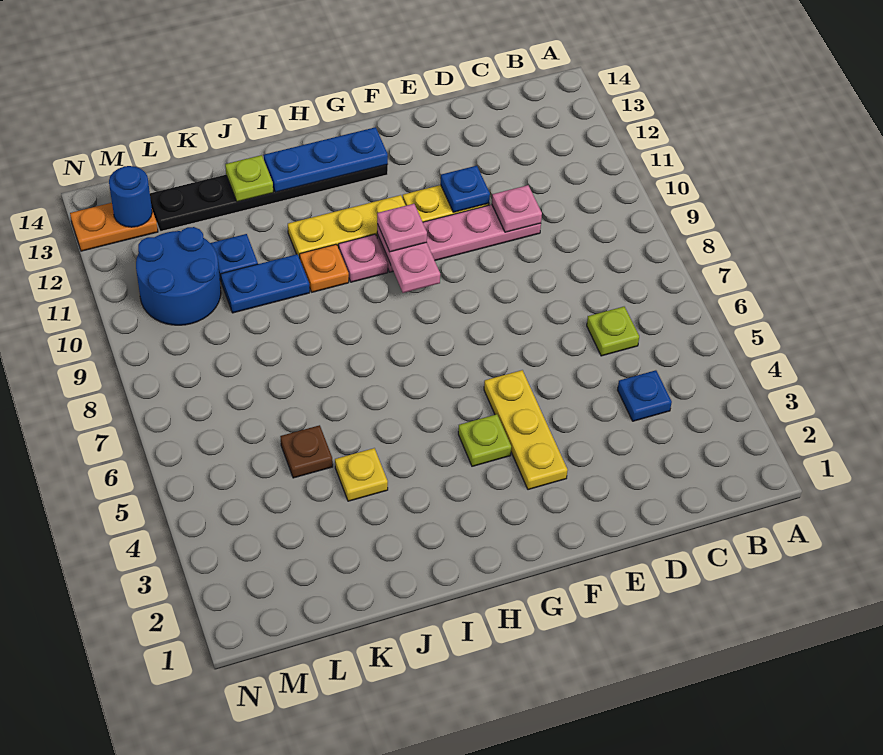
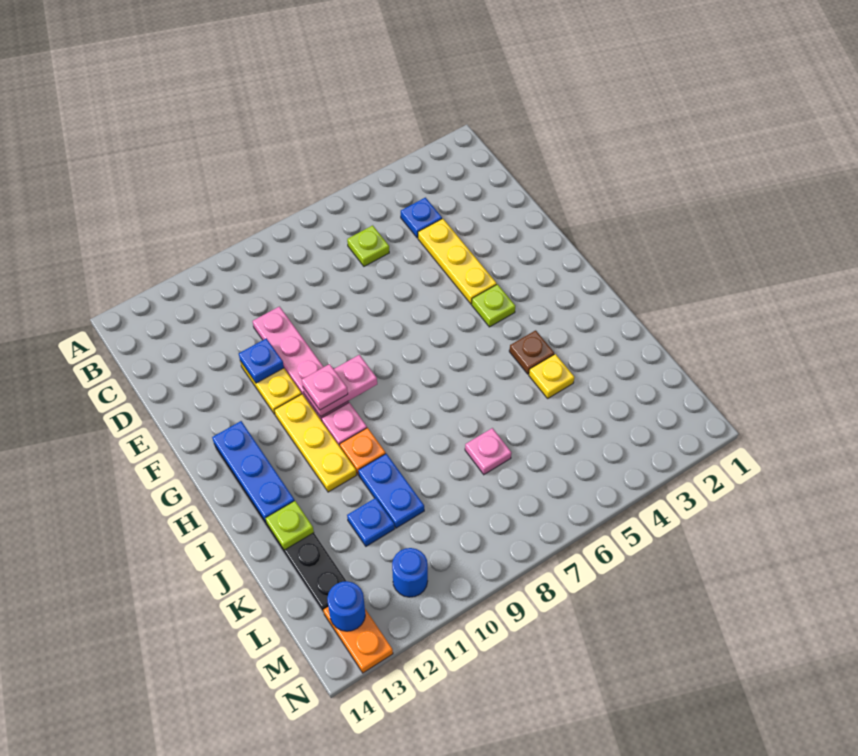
pink plate D10 level 2 -> pink plate K7 level 1
yellow plate F3:F5 level 1 -> yellow plate D4:F4 level 1
brown plate K5 level 1 -> brown plate I4 level 1
blue round brick L10:M11 level 1 -> blue round brick M11 level 1

